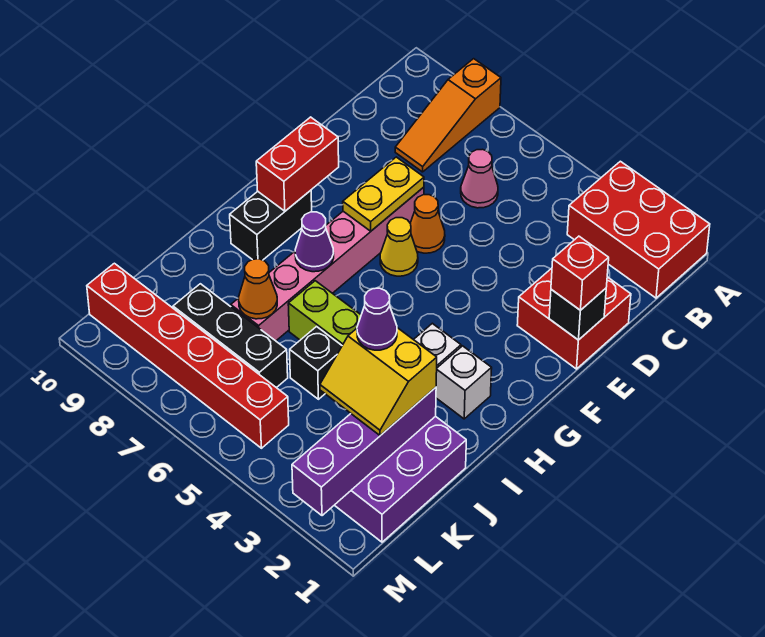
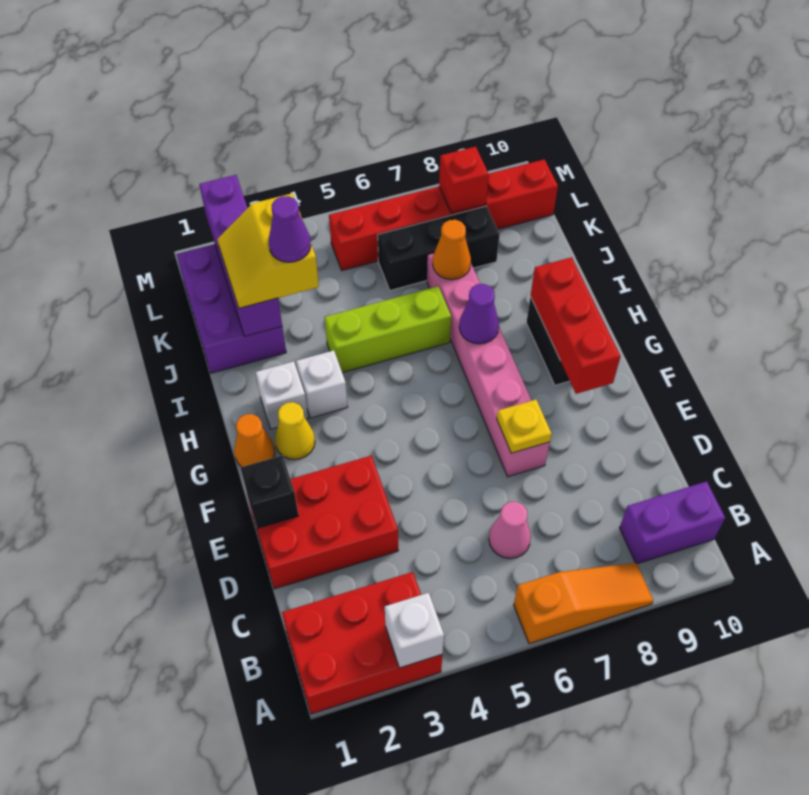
none -> white brick A3 level 2
orange slope A8:C8 level 1 top A -> orange slope A6:A8 level 1 top 6
none -> purple brick B9:B10 level 1
red brick D1:E2 level 1 -> red brick D1:E3 level 1
red brick E1 level 3 -> red brick L8 level 2
orange cone E6 level 1 -> orange cone G1 level 1
yellow plate E7:F7 level 2 -> yellow plate E7 level 2
yellow cone F6 level 1 -> yellow cone G2 level 1
red brick F9:G9 level 2 -> red brick F9:H9 level 2
yellow slope J2:K3 level 3 top J -> yellow slope J2:K3 level 3 top 3
black brick J5 level 1 -> none

